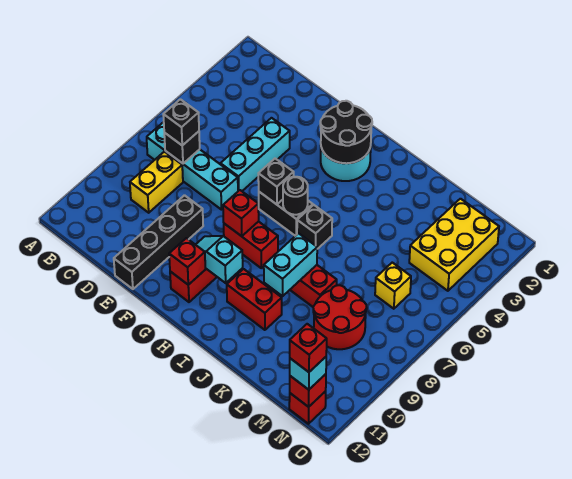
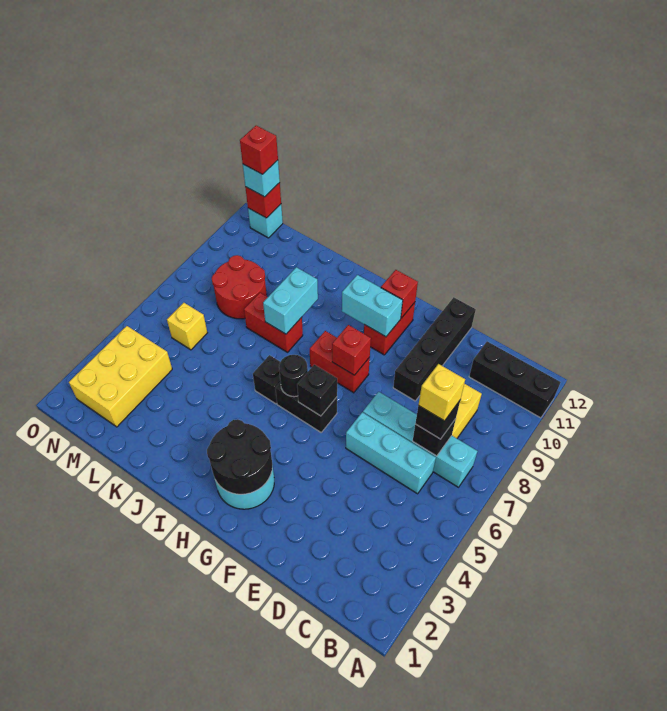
none -> black brick A11:C11 level 1
none -> yellow brick C7 level 4
cyan brick E4:E6 level 1 -> cyan brick C6:E6 level 1
cyan slope G10:H10 level 2 top H -> cyan brick G10:H10 level 2
red brick I10:J10 level 1 -> none
red brick N12 level 1 -> cyan brick N12 level 1

